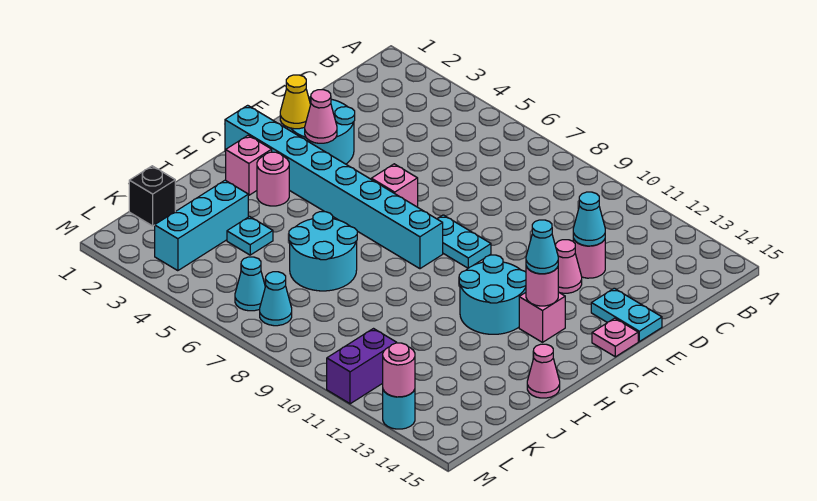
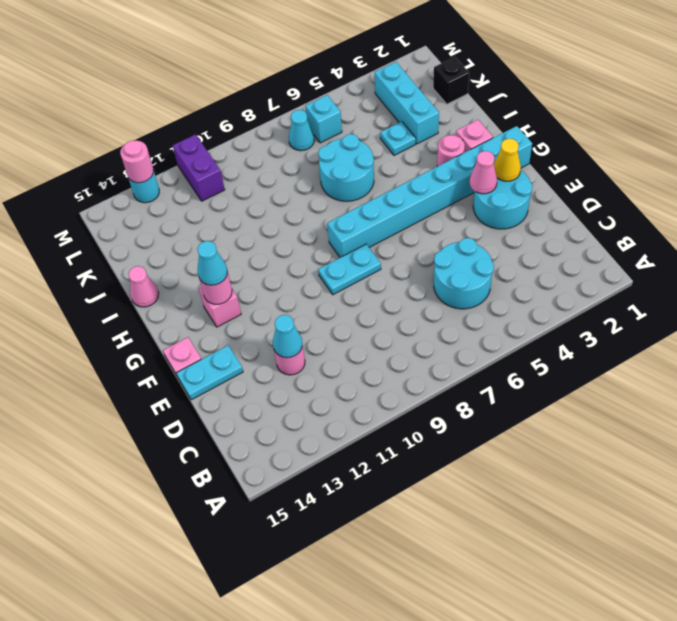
pink cone E12 level 1 -> none
pink brick F6 level 1 -> none
cyan round brick G11:H12 level 1 -> cyan round brick C5:D6 level 1
cyan cone L6 level 1 -> cyan brick L6 level 1

